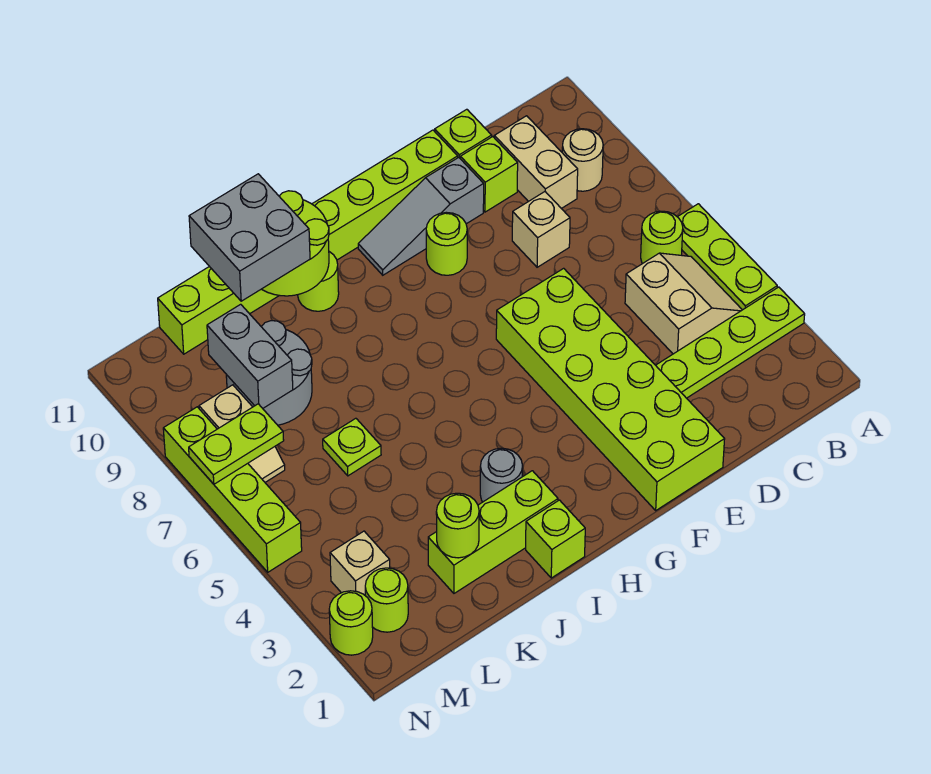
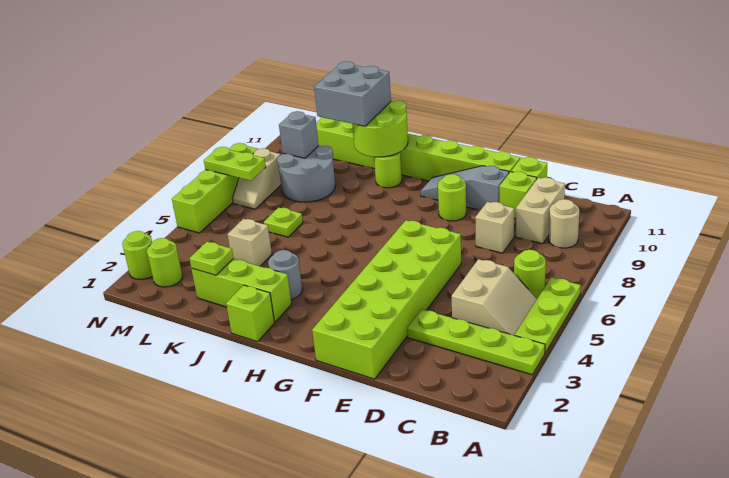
lime round brick K2 level 2 -> lime plate K2 level 2
grey brick L8:L9 level 2 -> grey brick L9 level 2
tan brick M3 level 1 -> tan brick K4 level 1

